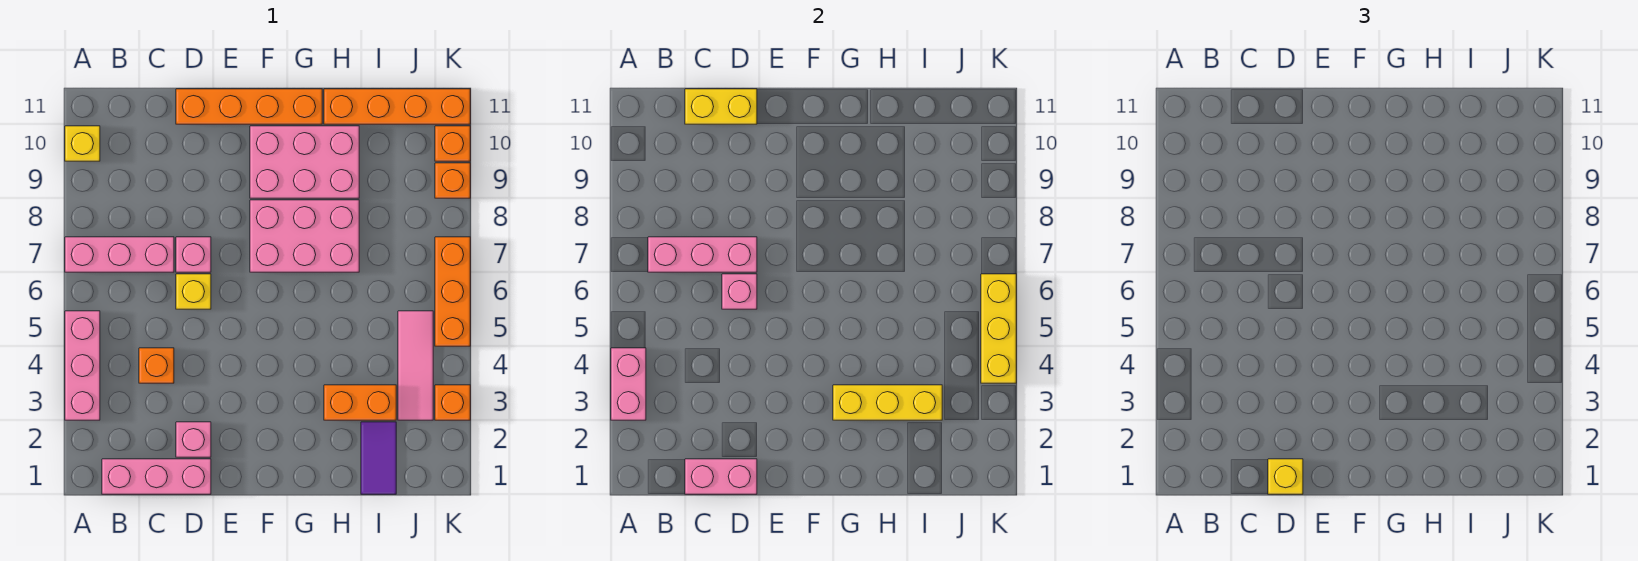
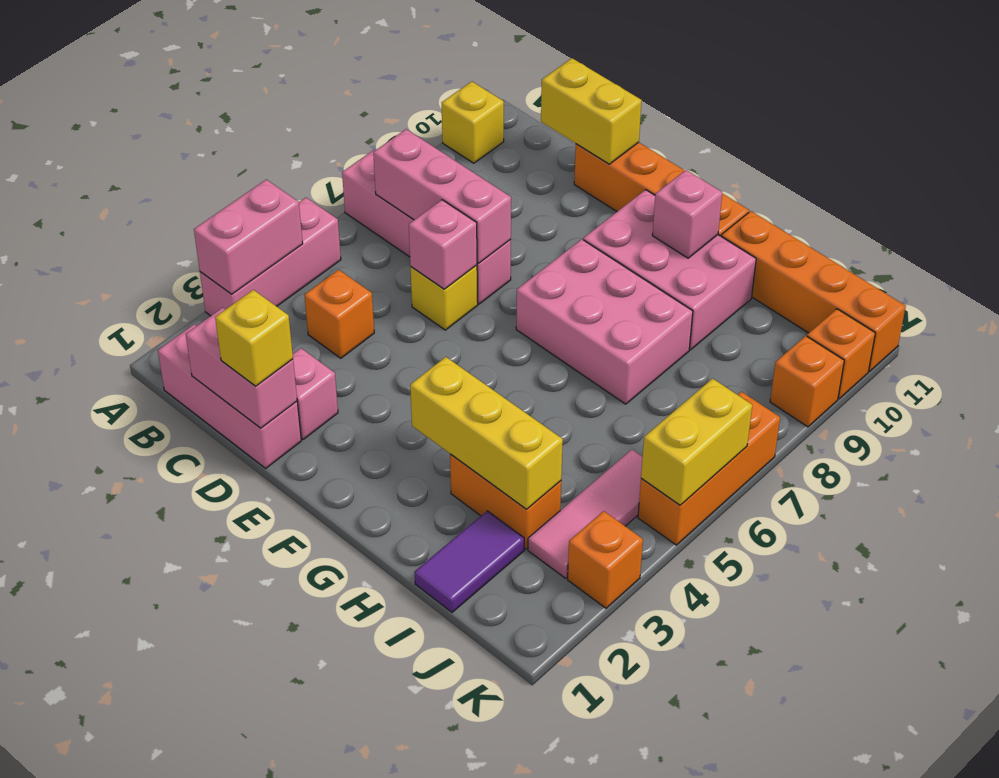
none -> pink brick G10 level 2
yellow brick K4:K6 level 2 -> yellow brick K5:K6 level 2

